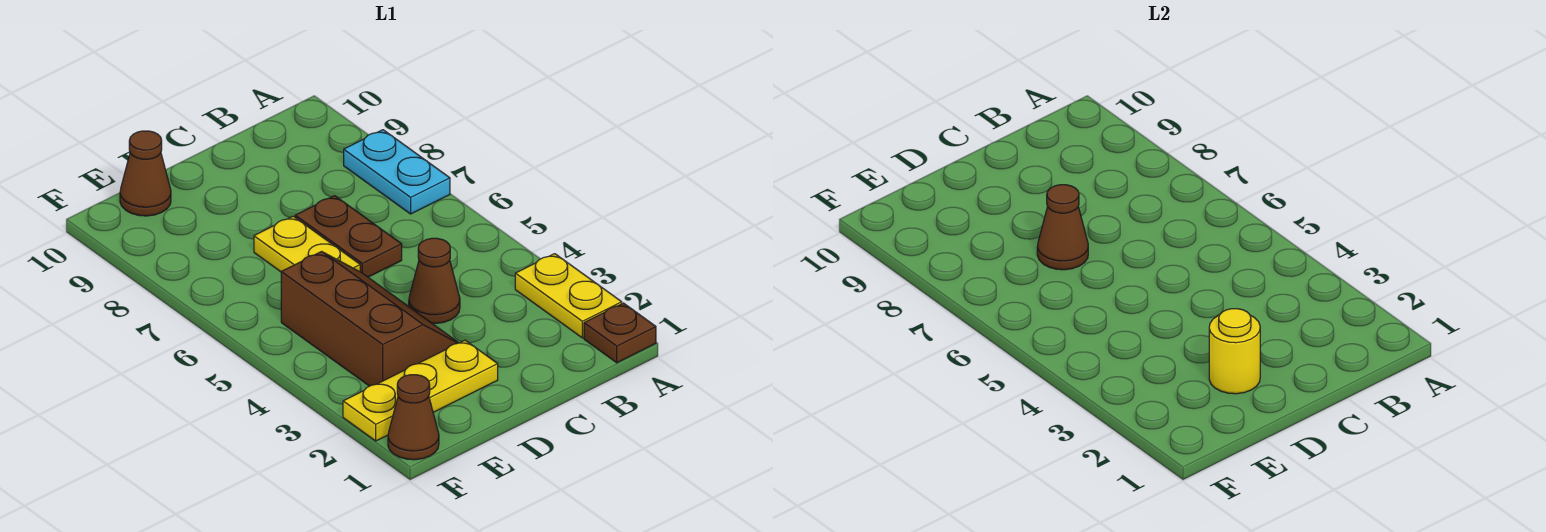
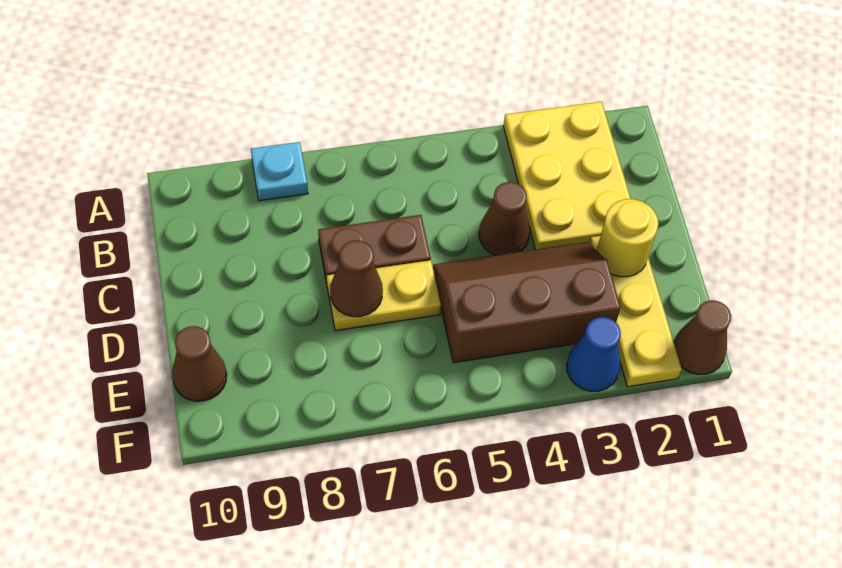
brown plate A1 level 1 -> none
yellow plate A2:A3 level 1 -> yellow plate A2:C3 level 1
cyan plate A7:A8 level 1 -> cyan plate A8 level 1
none -> blue cone F3 level 1

